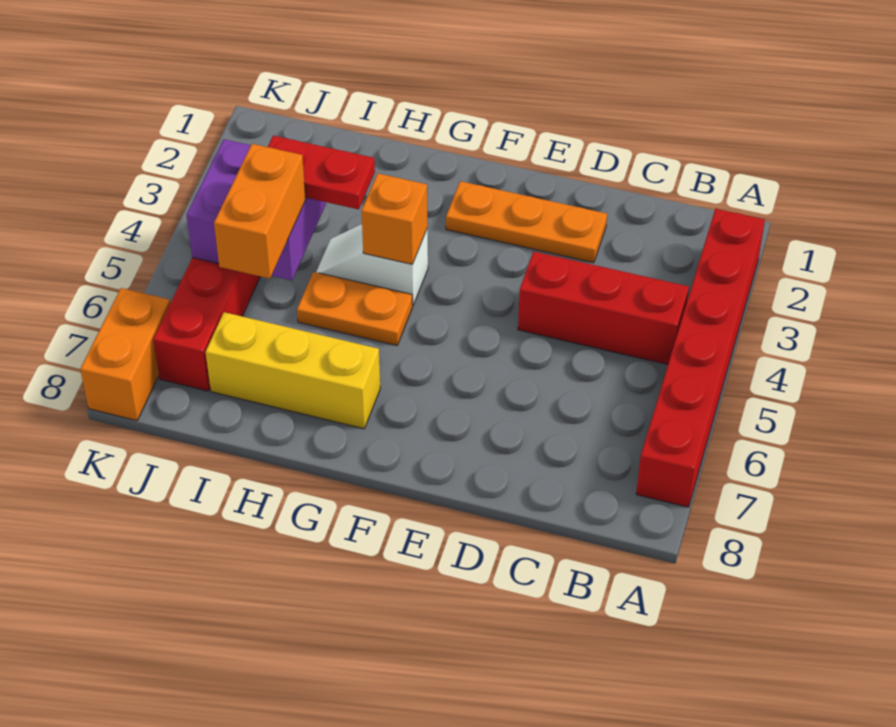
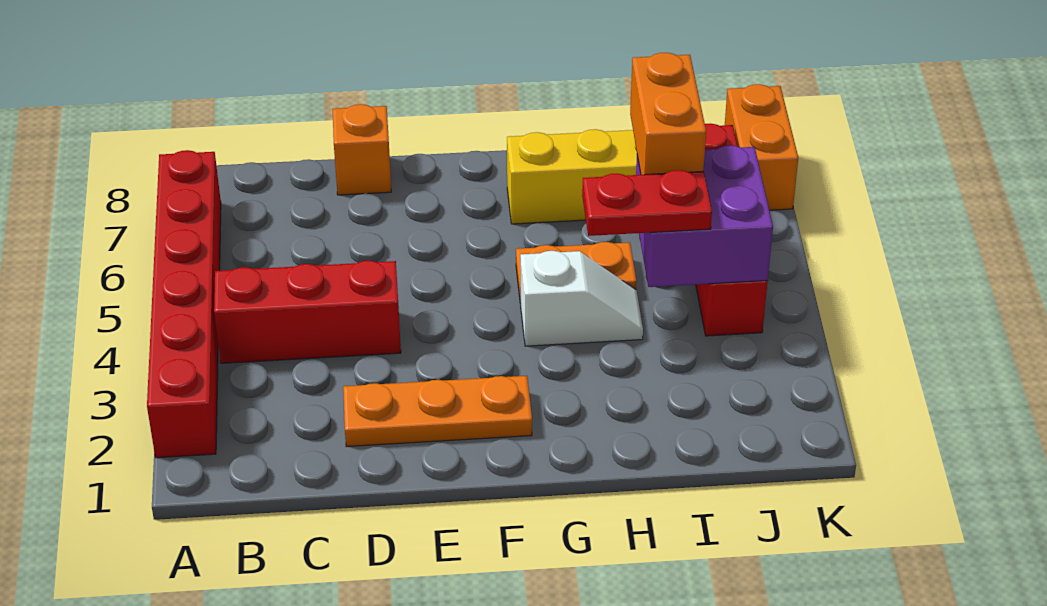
orange brick G4 level 2 -> orange brick D8 level 1

